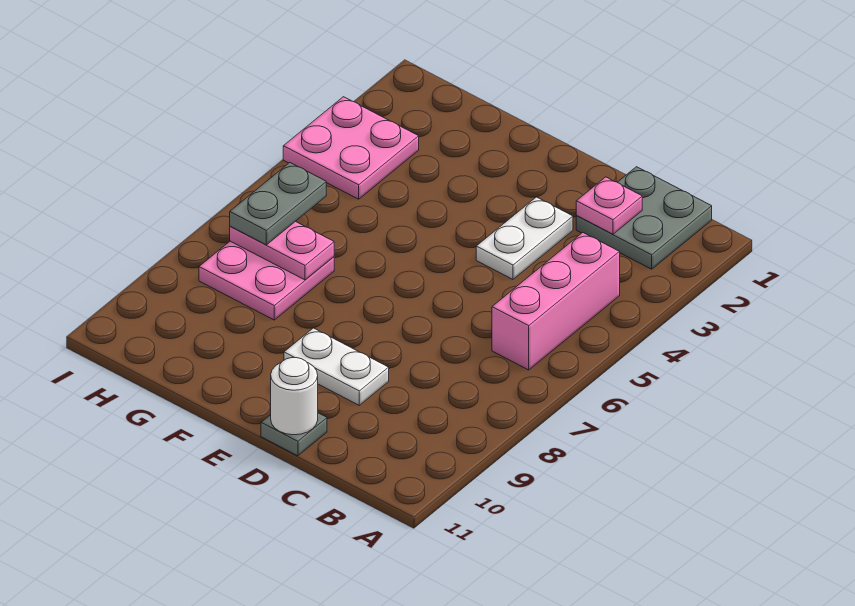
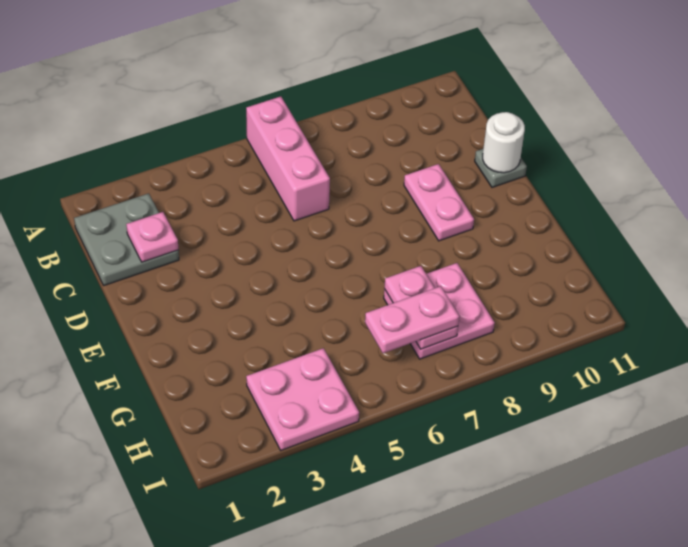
pink brick B4:B6 level 1 -> pink brick A6:C6 level 1
white plate D3:D4 level 1 -> none
white plate D9:E9 level 1 -> pink plate D9:E9 level 1
grey plate H6:H7 level 3 -> pink plate H6:H7 level 3

